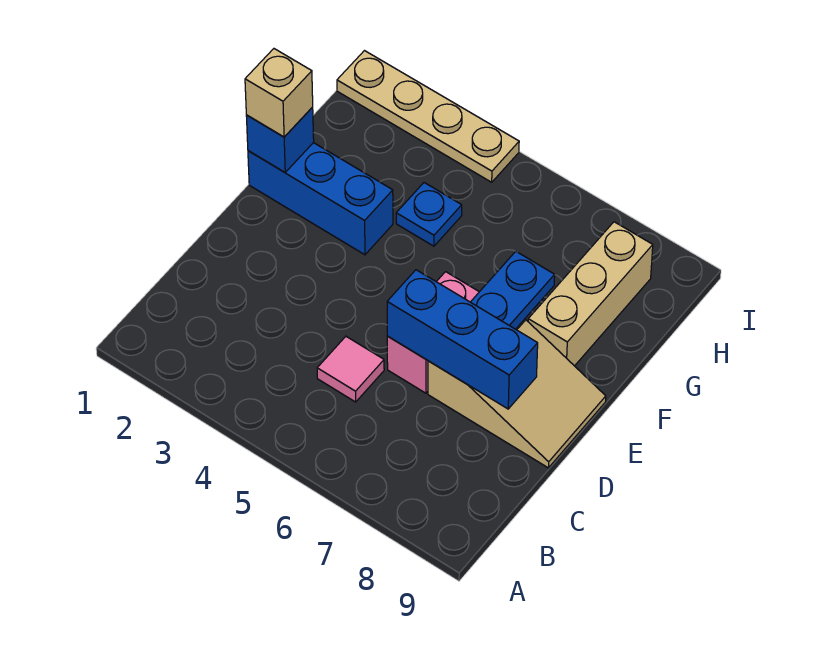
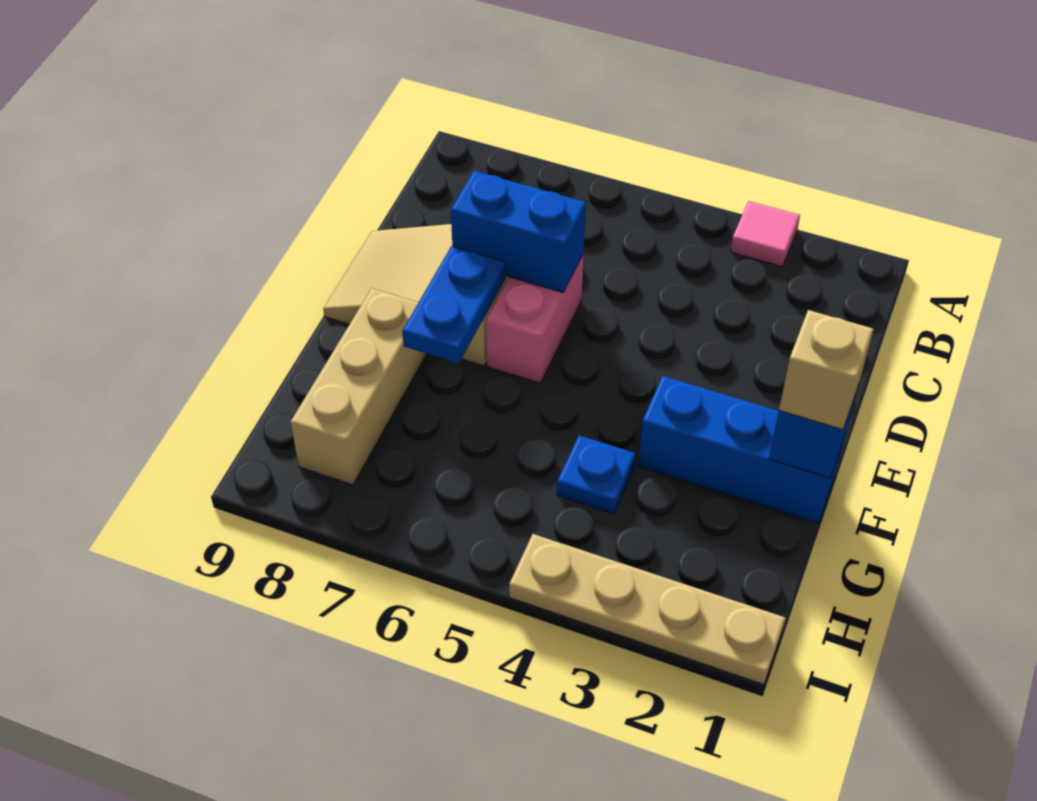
pink tile C5 level 1 -> pink tile A3 level 1
blue brick D6:D8 level 2 -> blue brick D6:D7 level 2

